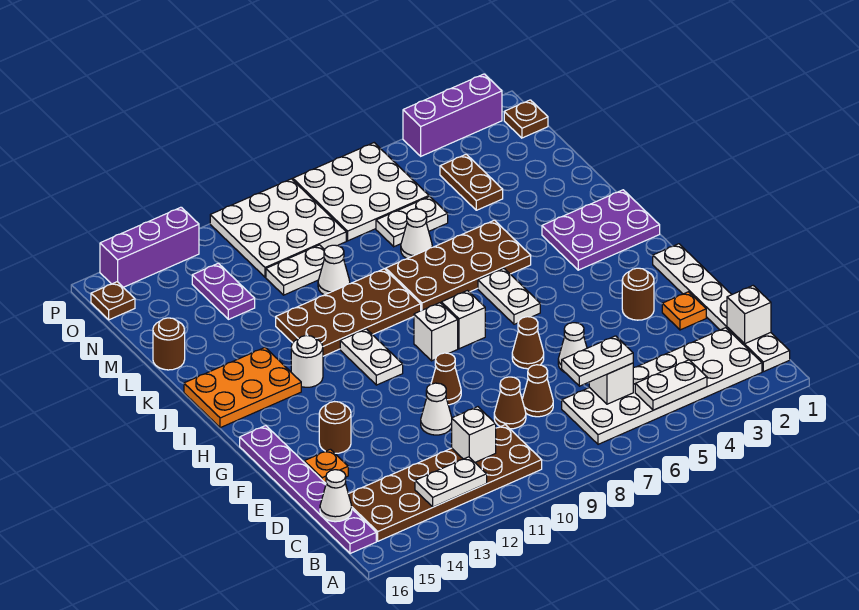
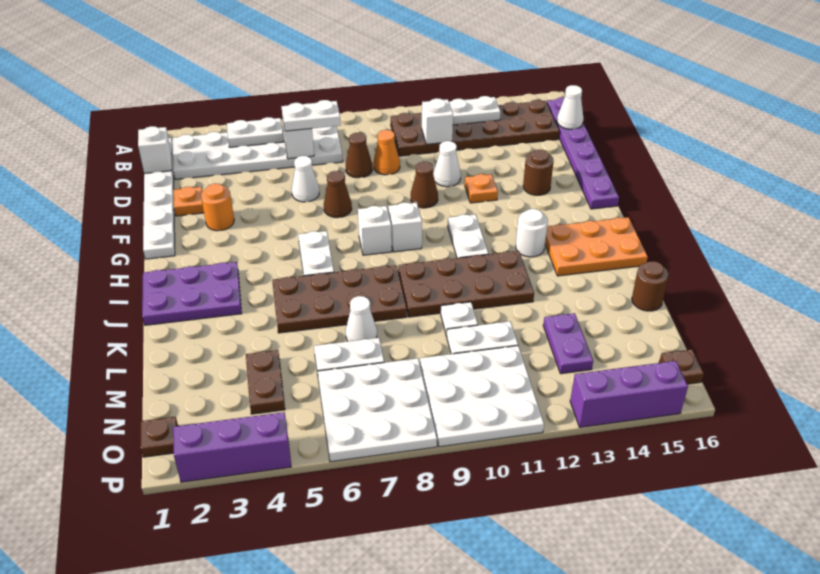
brown cone D9 level 1 -> orange cone D9 level 1
orange plate E15 level 1 -> orange plate F12 level 1
brown round brick F3 level 1 -> orange round brick F3 level 1
white cone L10 level 1 -> white plate L10 level 1

